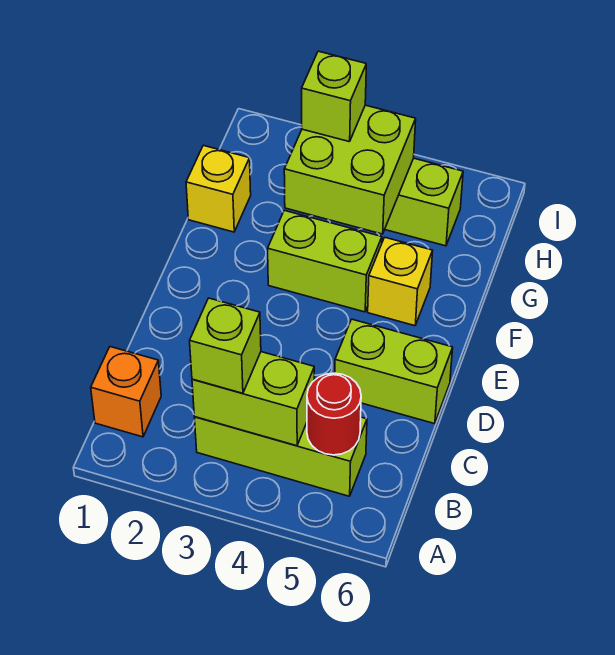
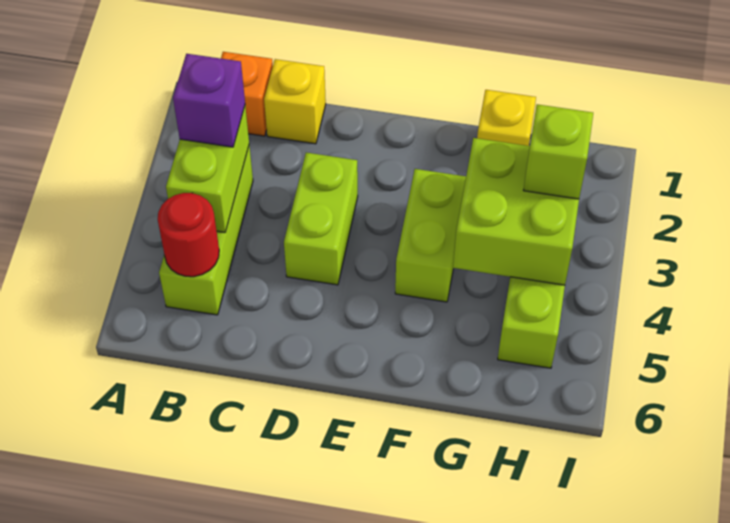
lime brick B3 level 3 -> purple brick B3 level 3
lime brick D5:D6 level 1 -> lime brick D3:D4 level 1
yellow brick F5 level 1 -> yellow brick C1 level 1

